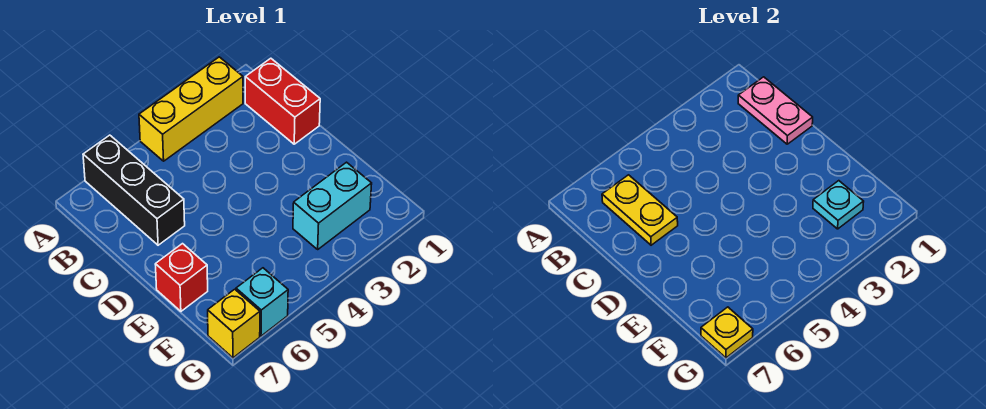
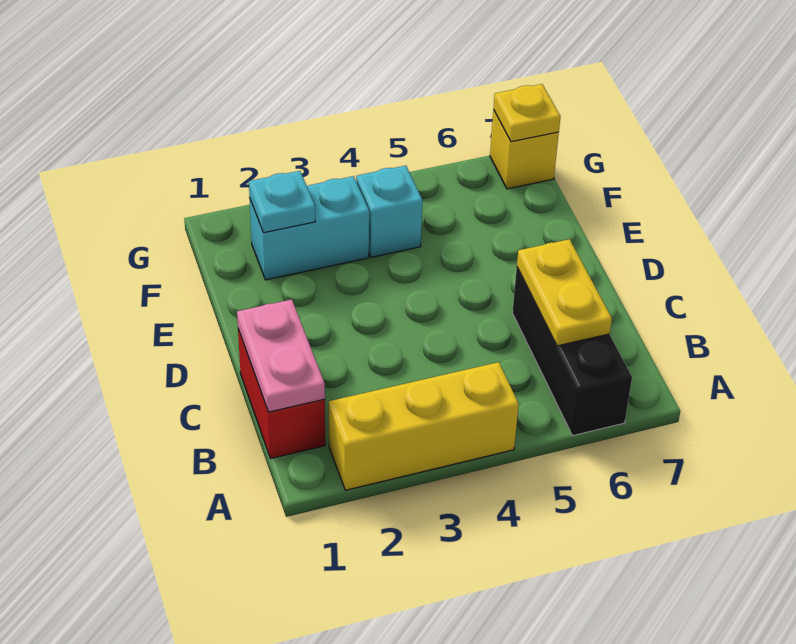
red brick E7 level 1 -> none
cyan brick G6 level 1 -> cyan brick F4 level 1

